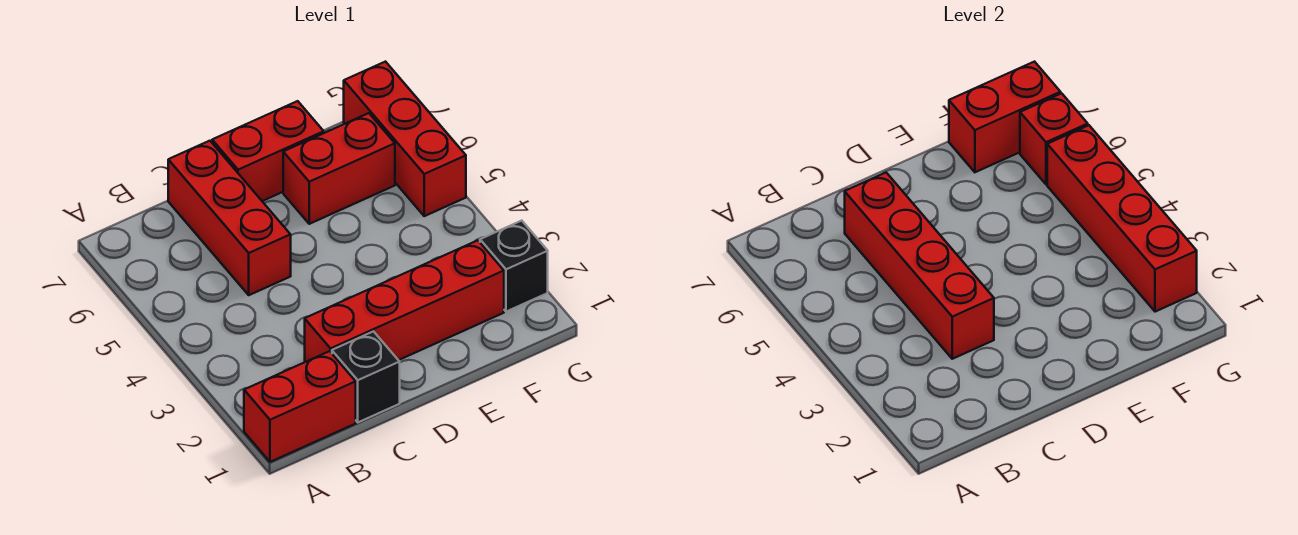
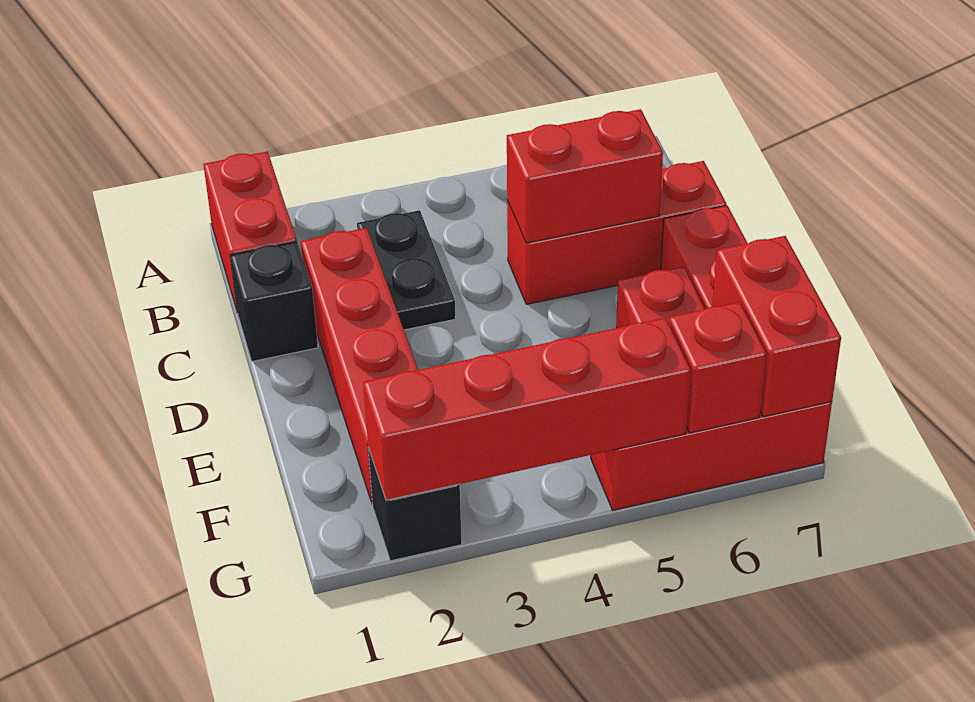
none -> black plate B3:C3 level 1
red brick C3:C6 level 2 -> red brick C5:C6 level 2

